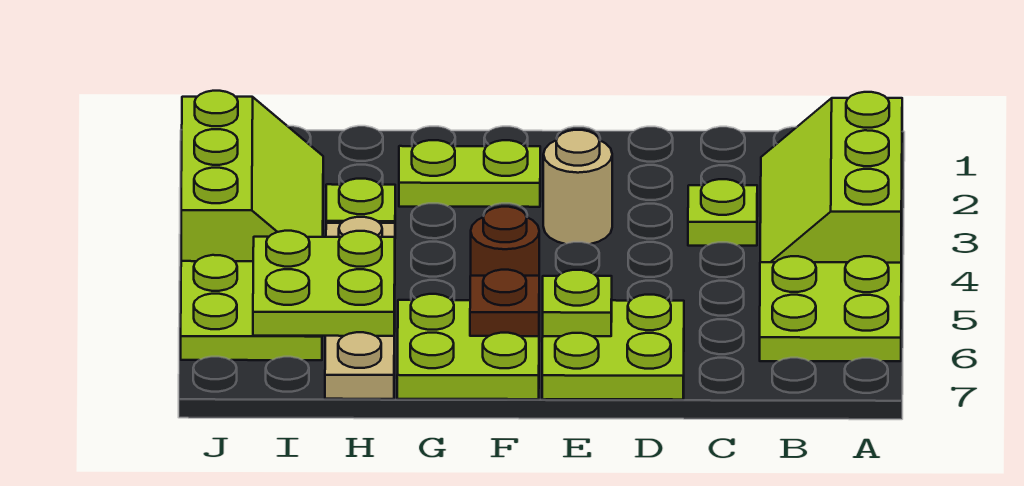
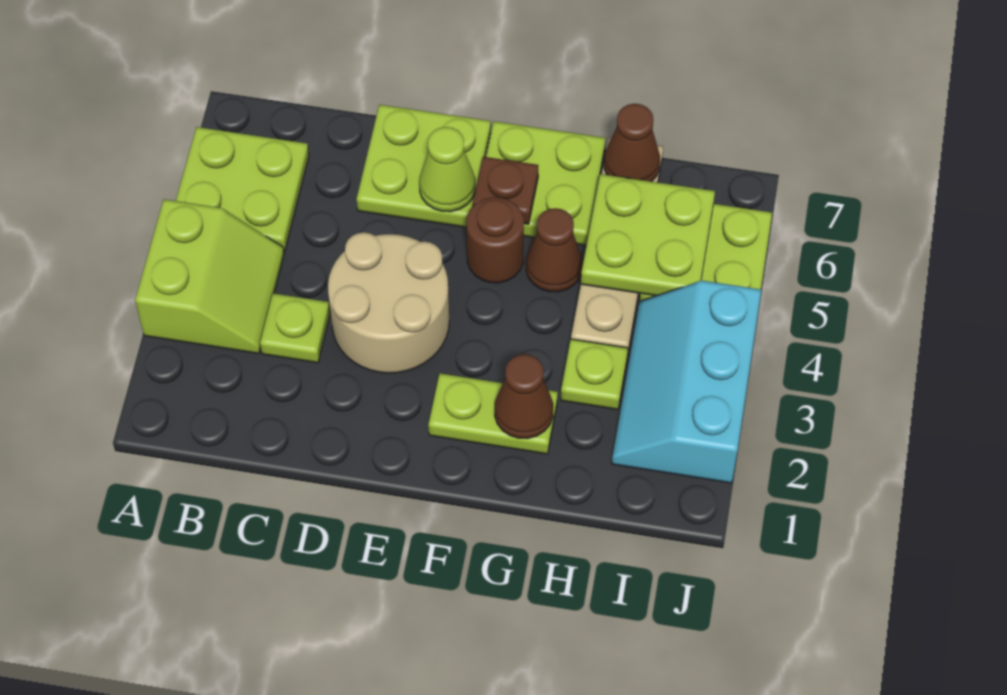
lime slope A2:B4 level 1 top A -> lime slope A3:B4 level 1 top A
tan round brick E3 level 1 -> tan round brick D3:E4 level 1
lime plate E6 level 2 -> lime cone E6 level 2
none -> brown cone G2 level 2
none -> brown cone G5 level 1
none -> brown cone H7 level 2
lime slope I2:J4 level 1 top J -> cyan slope I2:J4 level 1 top J

